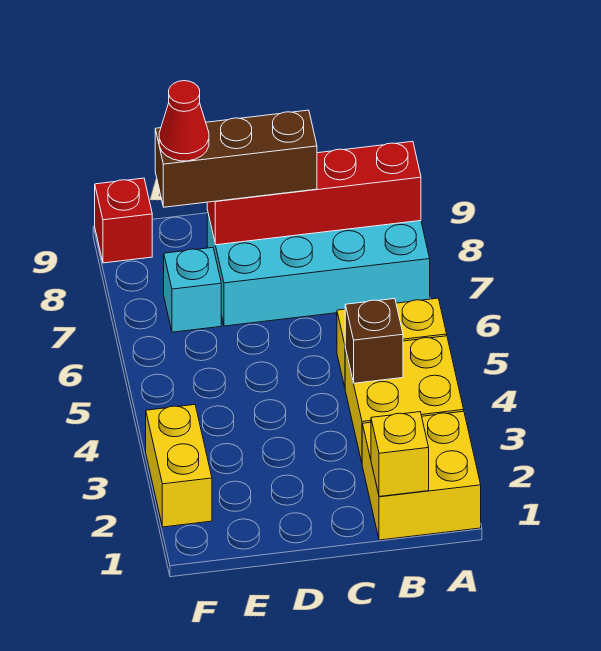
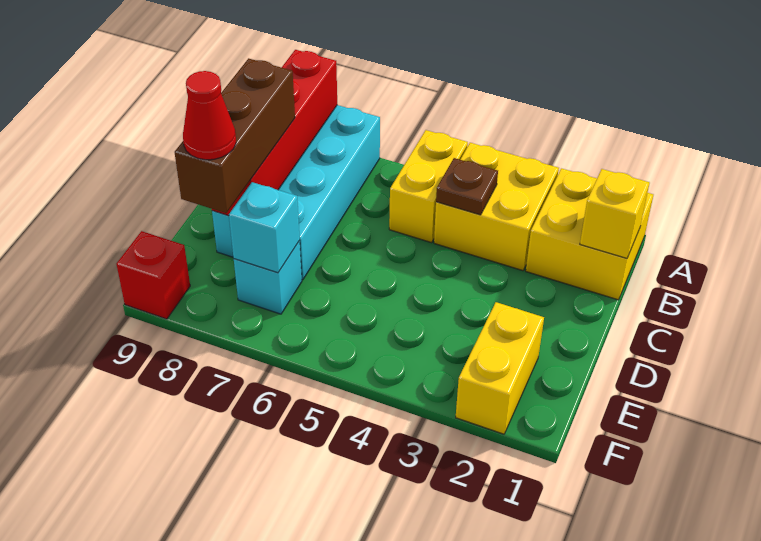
brown brick B4 level 2 -> brown plate B4 level 2
none -> cyan brick E7 level 2
yellow brick F2:F3 level 1 -> yellow brick E2:F2 level 1

